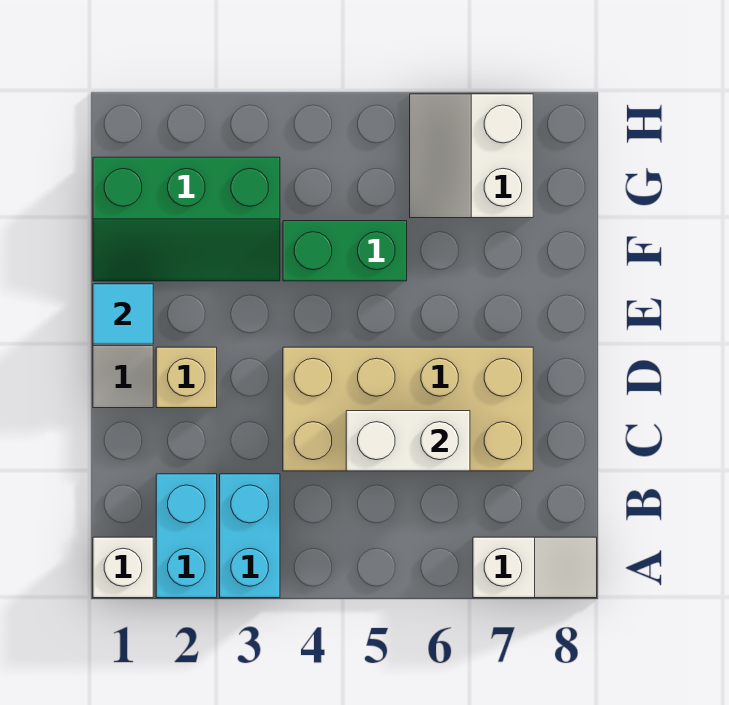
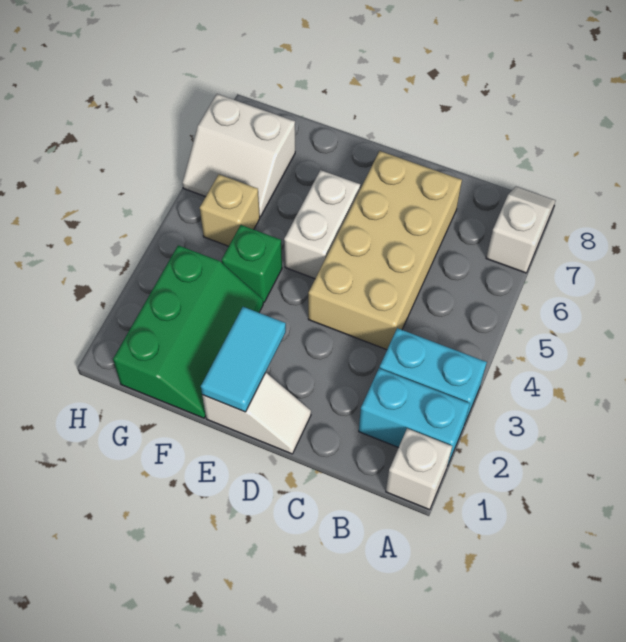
white brick C5:C6 level 2 -> white brick E5:E6 level 1
tan brick D2 level 1 -> tan brick G5 level 1
cyan tile E1 level 2 -> cyan tile E1:E2 level 2
green brick F4:F5 level 1 -> green brick F4 level 1

